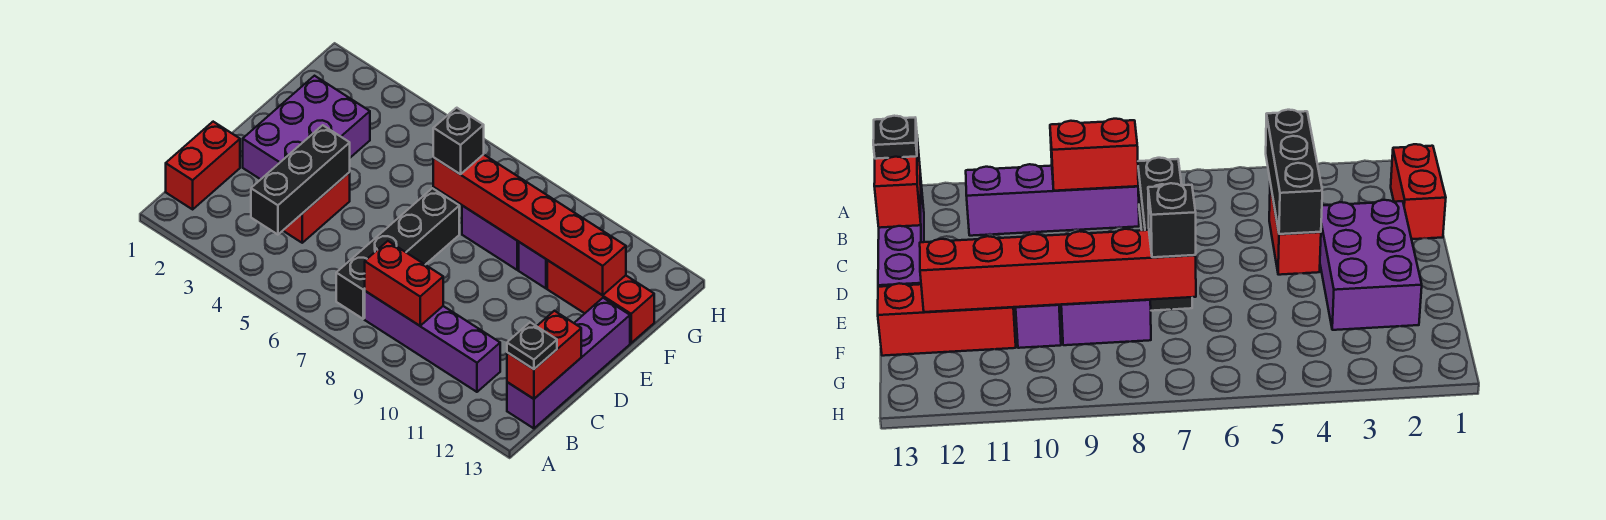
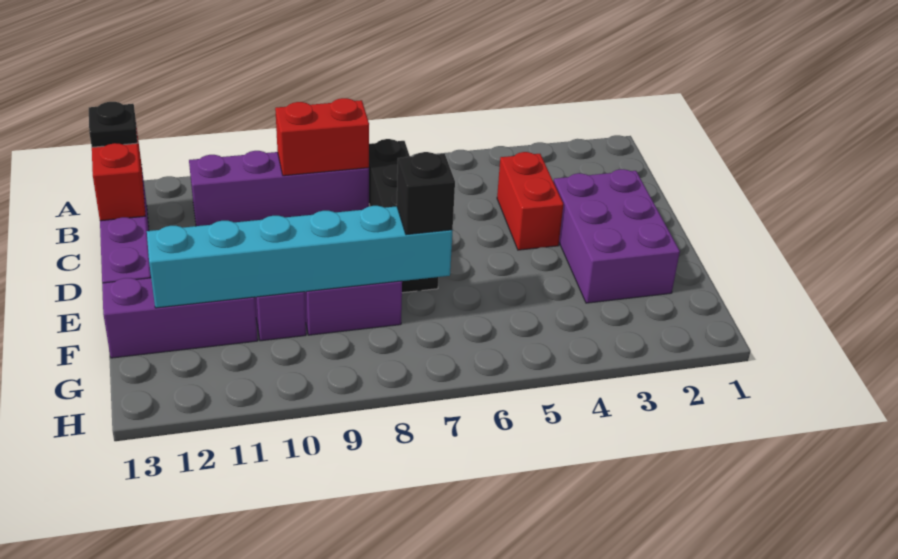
red brick B1:C1 level 1 -> none
black brick B4:D4 level 2 -> none
red brick F7:F12 level 2 -> cyan brick F7:F12 level 2
red brick F11:F13 level 1 -> purple brick F11:F13 level 1

